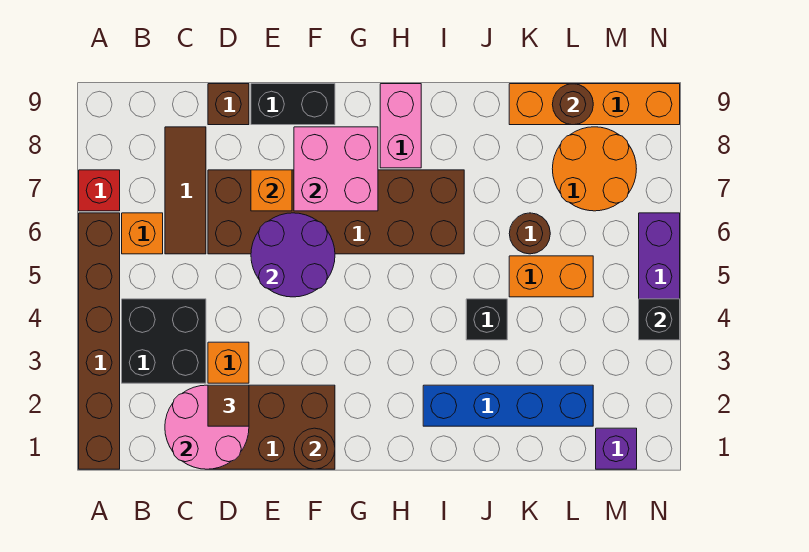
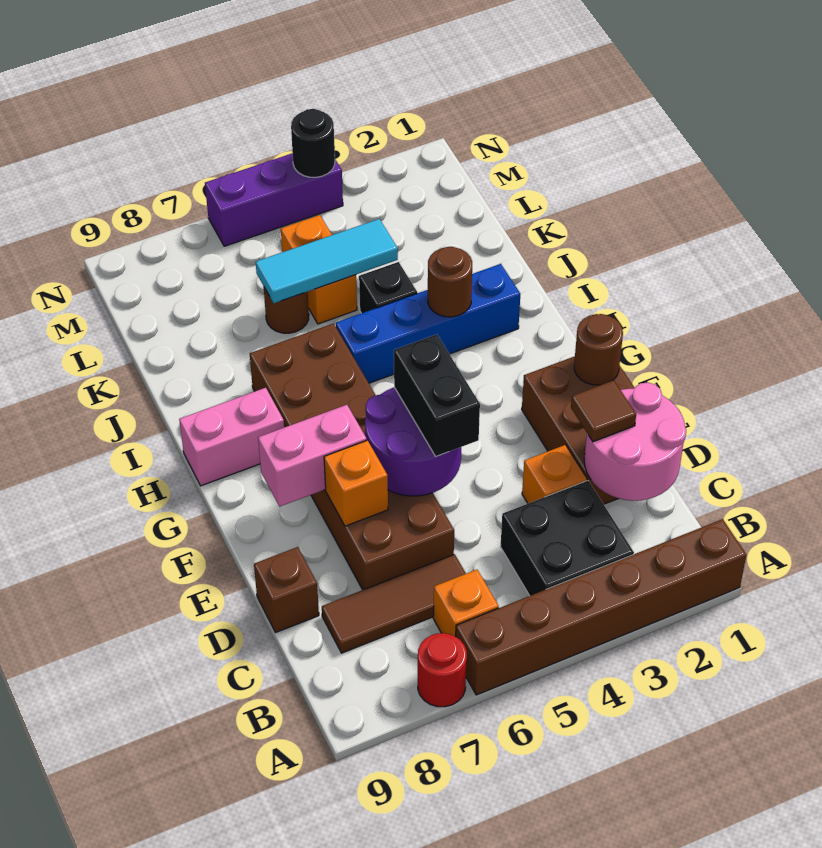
red brick A7 level 1 -> red round brick A7 level 1
black brick E9:F9 level 1 -> black brick E5:F5 level 3
pink brick F7:G8 level 2 -> pink brick F7:F8 level 2
blue brick I2:L2 level 1 -> blue brick I2:I5 level 1
none -> cyan tile K4:K6 level 2
orange brick K9:N9 level 1 -> none
orange round brick L7:M8 level 1 -> none
brown round brick L9 level 2 -> brown round brick I3 level 2
purple brick M1 level 1 -> none
black brick N4 level 2 -> black round brick N4 level 2

